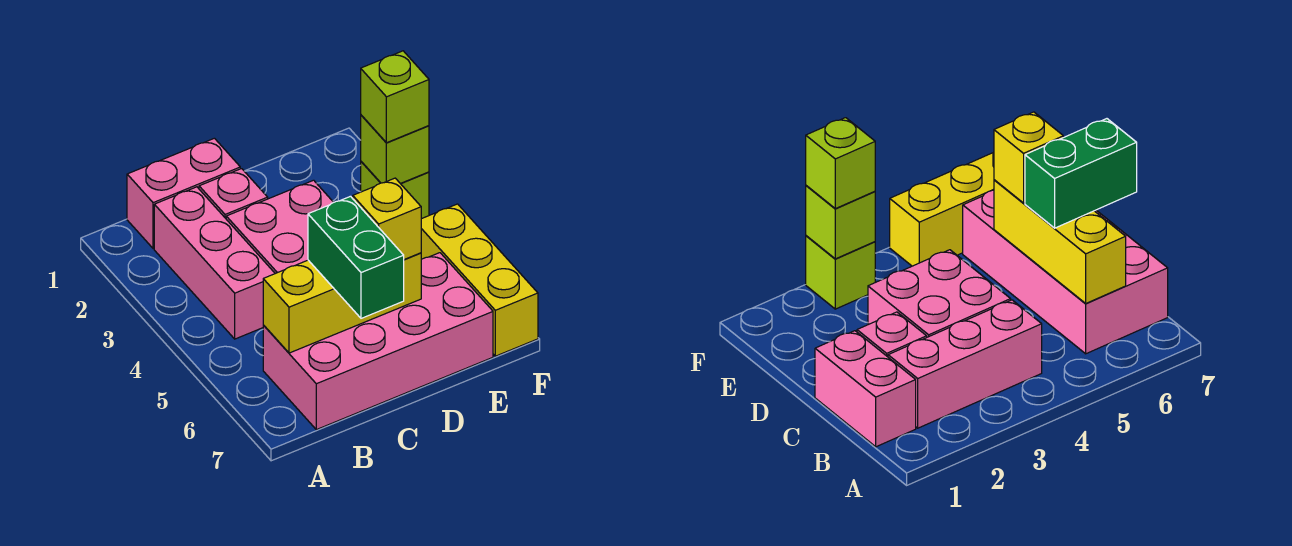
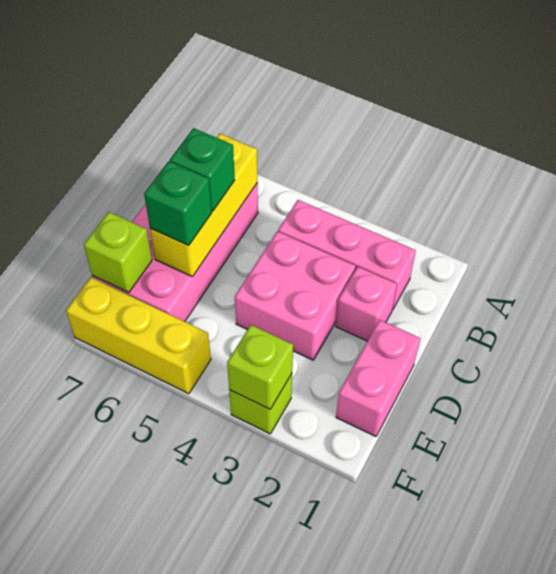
pink brick B1:C1 level 1 -> pink brick D1:E1 level 1
green brick C6:C7 level 3 -> green brick C6 level 3
yellow brick D6 level 3 -> green brick D6 level 3
lime brick F3 level 3 -> lime brick E7 level 2

